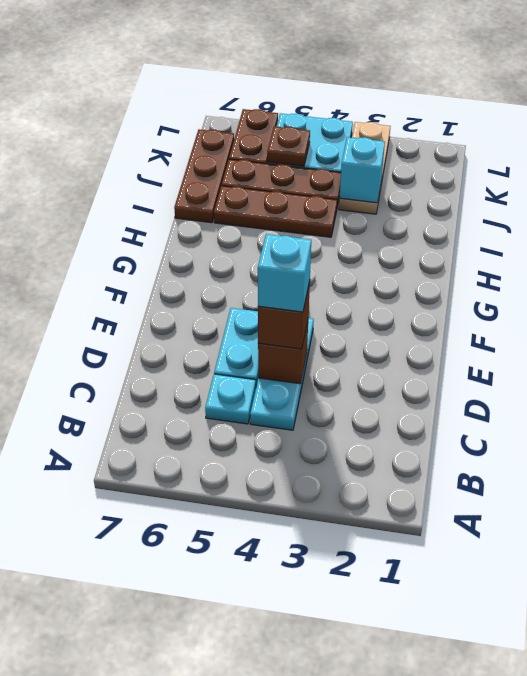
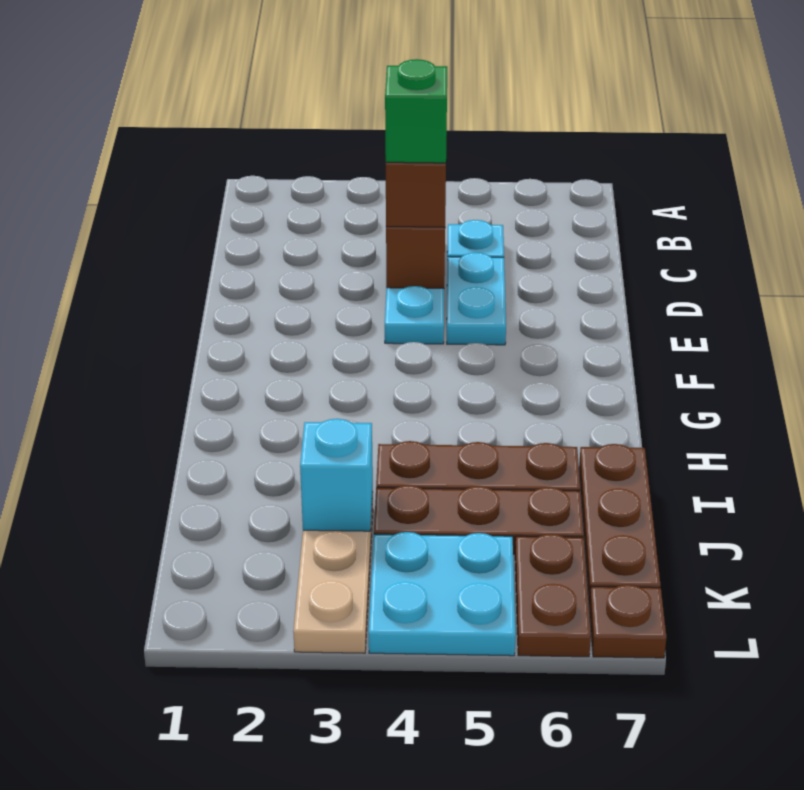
cyan brick D4 level 4 -> green brick D4 level 4
brown plate K5 level 2 -> brown plate L7 level 1

